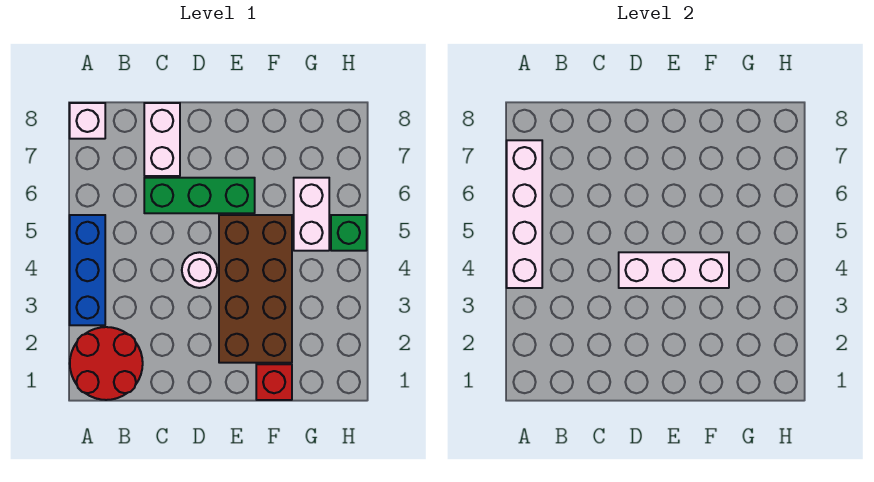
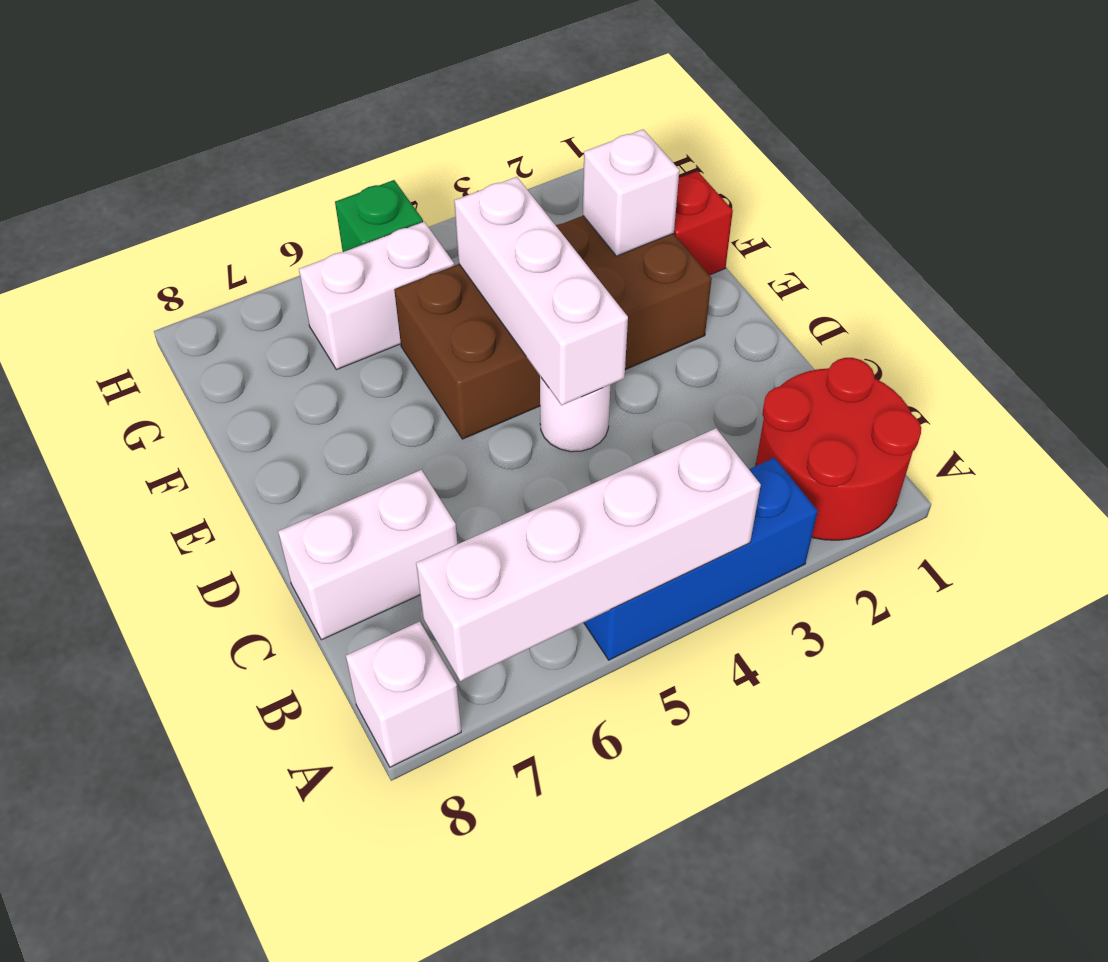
green brick C6:E6 level 1 -> none
none -> white brick F2 level 2

